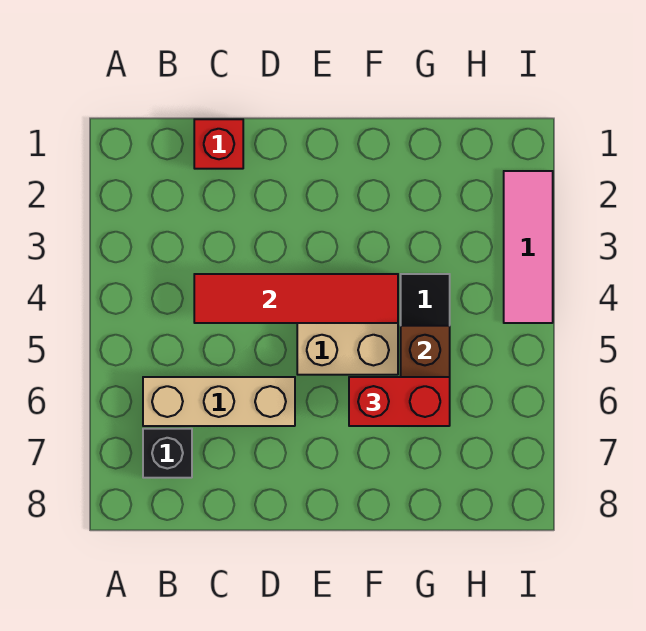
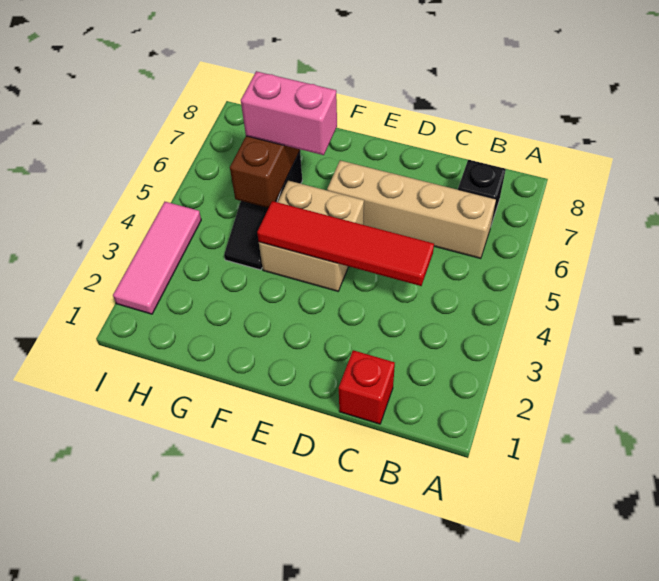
tan brick B6:D6 level 1 -> tan brick B6:E6 level 1
red brick F6:G6 level 3 -> pink brick F6:G6 level 3

